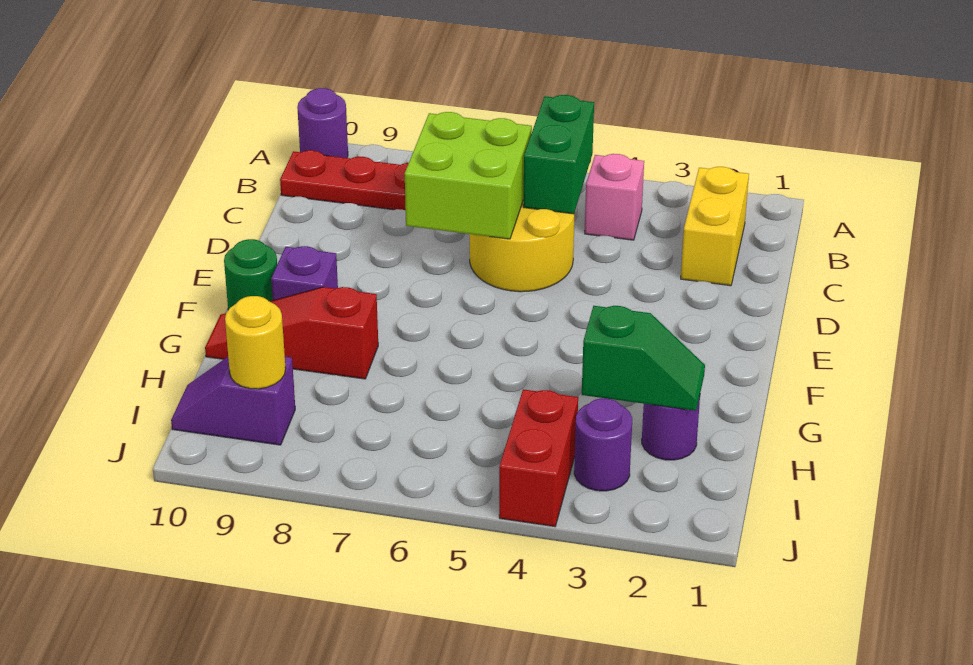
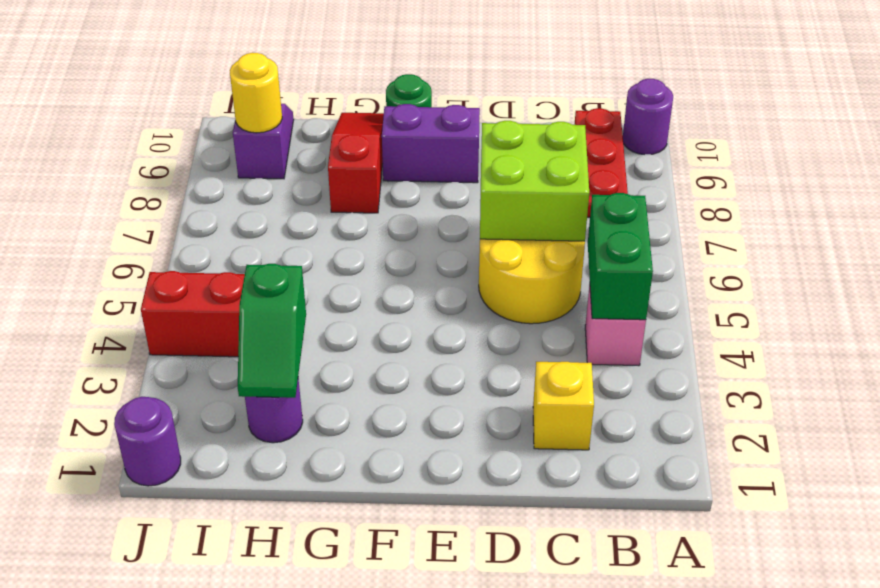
yellow brick B2:C2 level 1 -> yellow brick C2 level 1
green brick B5:C5 level 2 -> green brick B4:B5 level 2
purple brick F9 level 1 -> purple brick E9:F9 level 1
purple round brick I3 level 1 -> purple round brick J1 level 1

